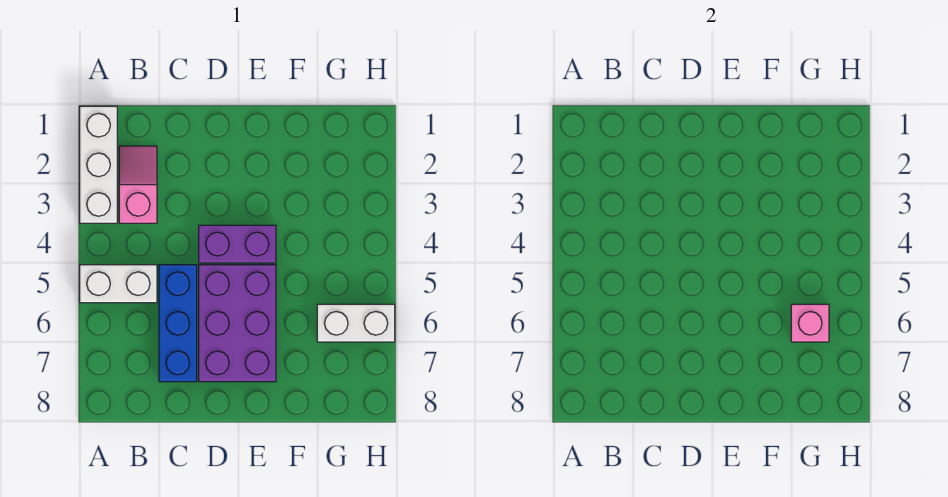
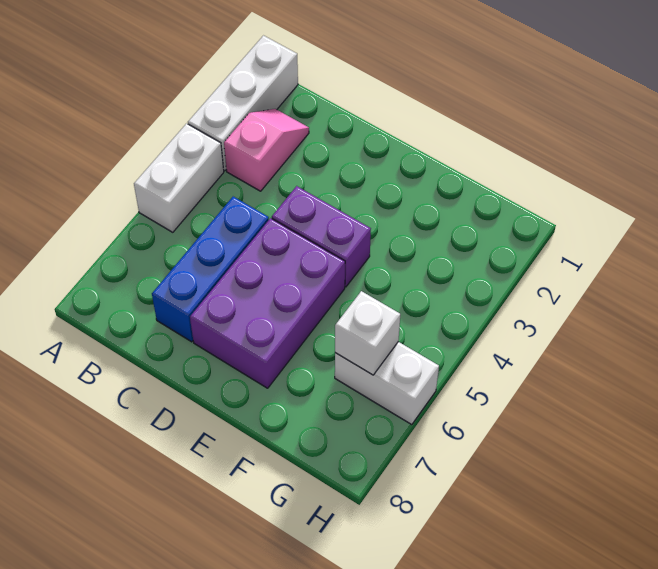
white brick A5:B5 level 1 -> white brick A4:A5 level 1
pink brick G6 level 2 -> white brick G6 level 2

